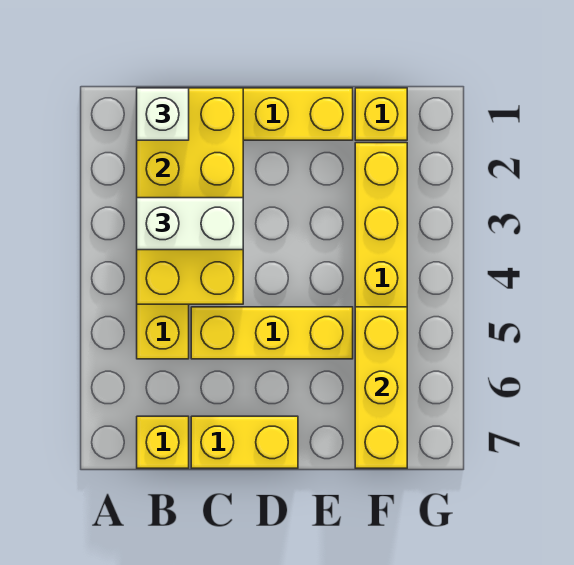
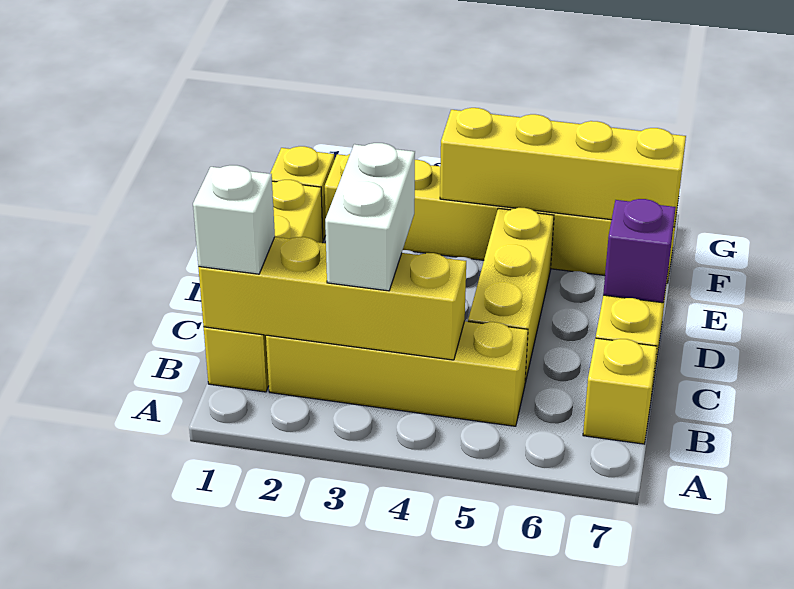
yellow brick B1:C4 level 2 -> yellow brick B1:B4 level 2
none -> purple brick D7 level 2
yellow brick F5:F7 level 2 -> yellow brick F4:F7 level 2

